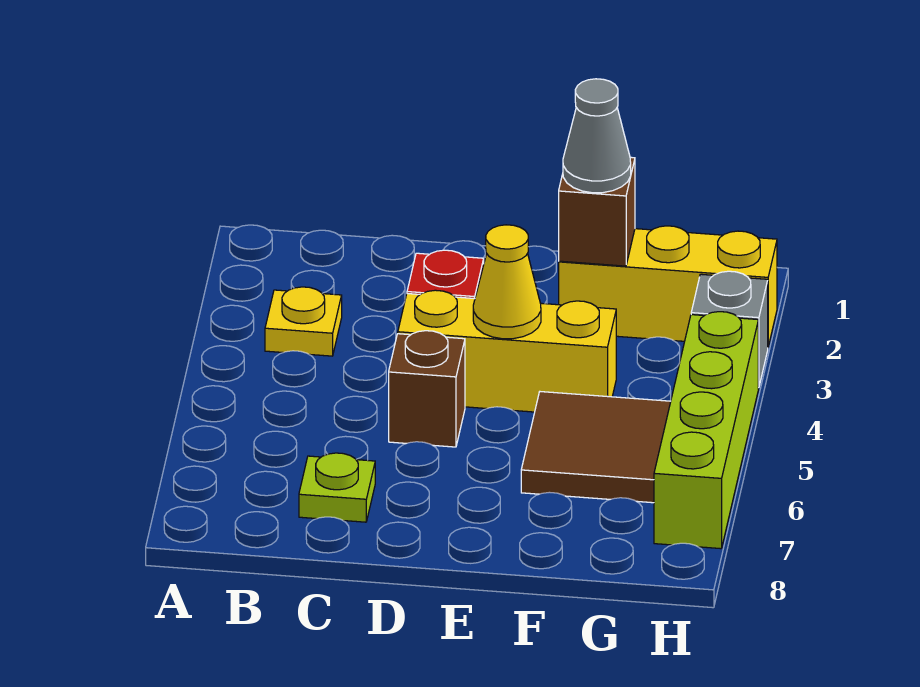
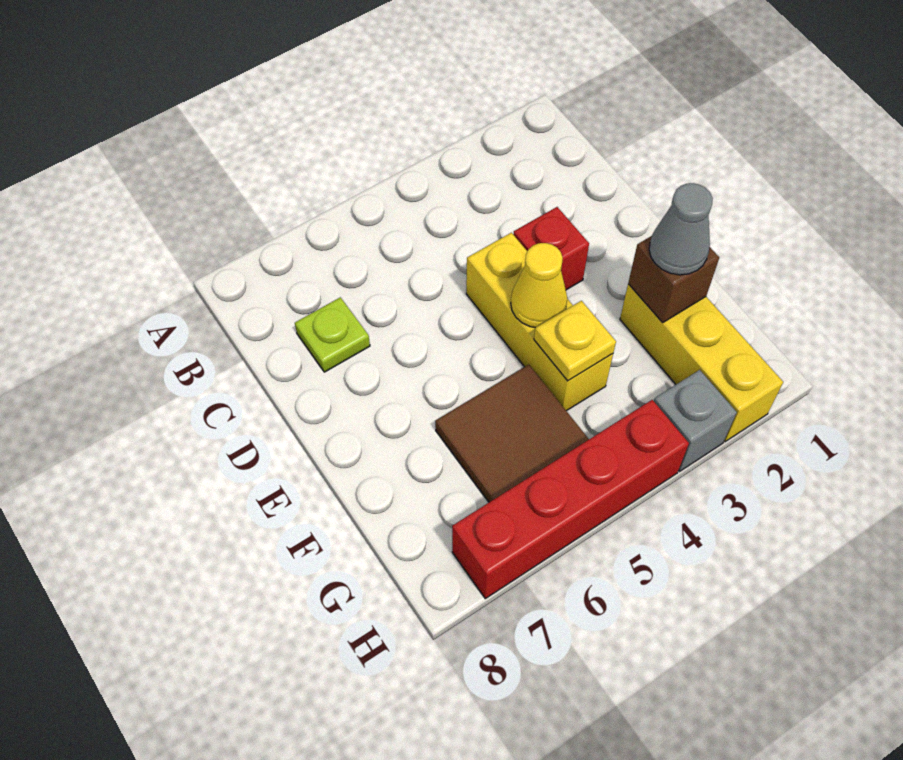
yellow plate B3 level 1 -> yellow plate F4 level 2
brown brick D5 level 1 -> none
lime brick H4:H7 level 1 -> red brick H4:H7 level 1

